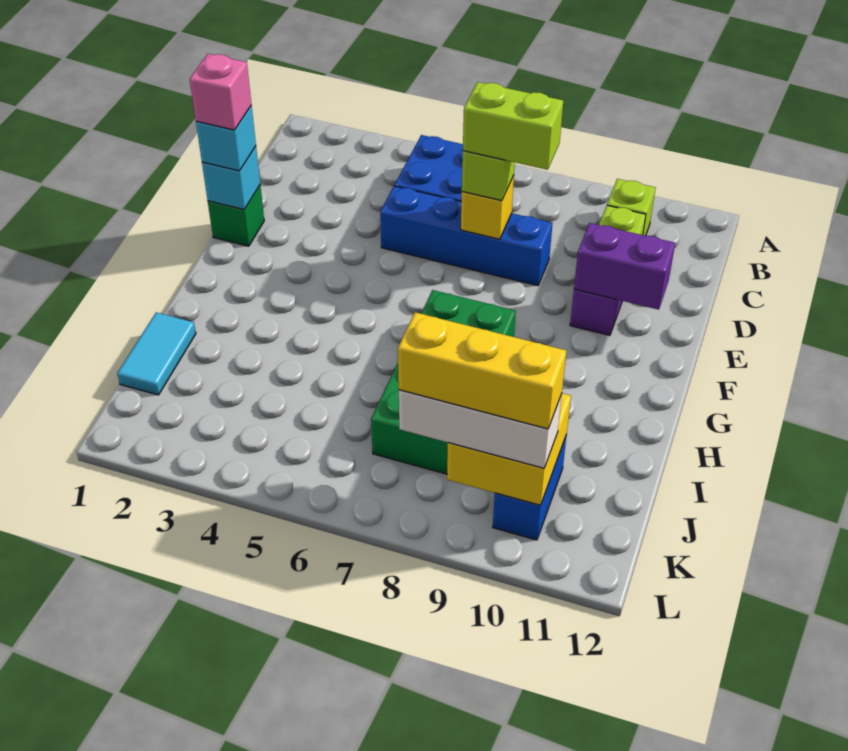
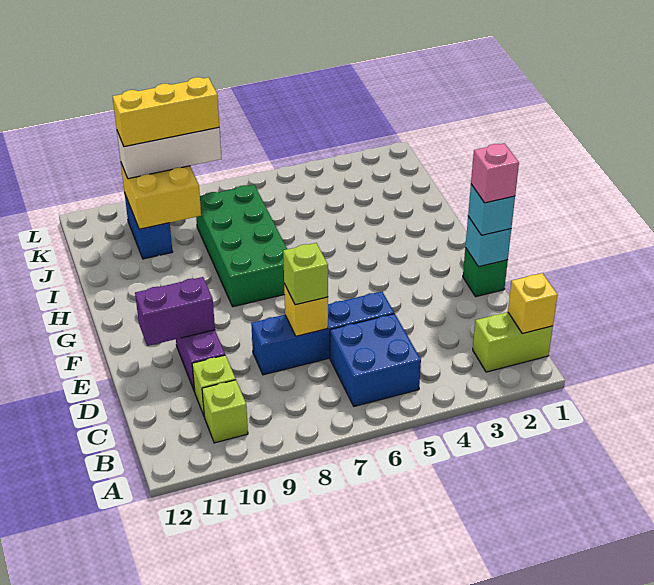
none -> yellow brick B1 level 2
lime brick D7:D8 level 4 -> lime brick B1:B2 level 1
cyan tile I1:J1 level 1 -> none

